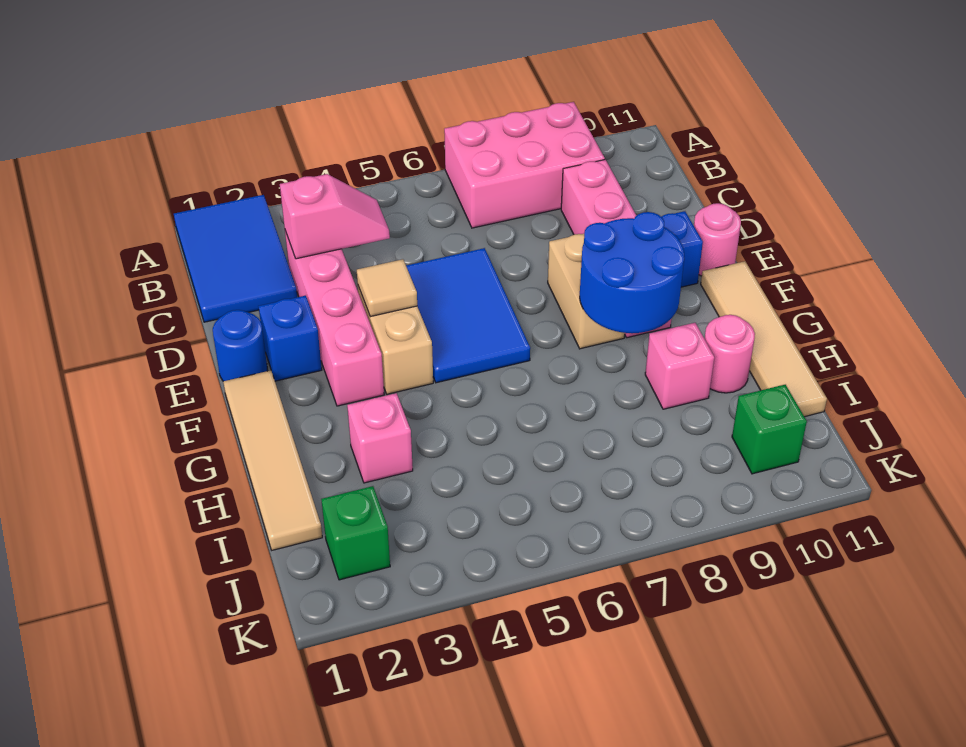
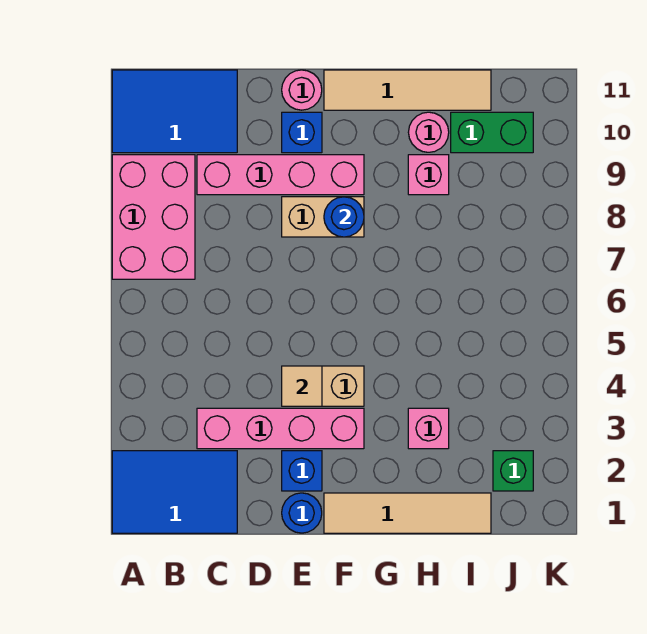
pink slope C3:C4 level 2 top 3 -> none
blue tile D5:F6 level 1 -> blue tile A10:C11 level 1
blue round brick F8:G9 level 2 -> blue round brick F8 level 2
green brick J10 level 1 -> green brick I10:J10 level 1

